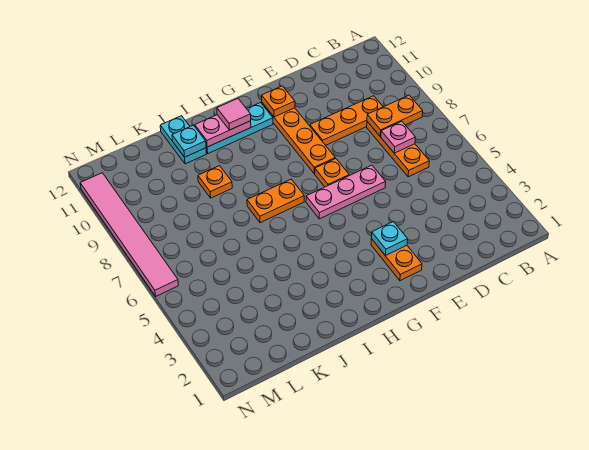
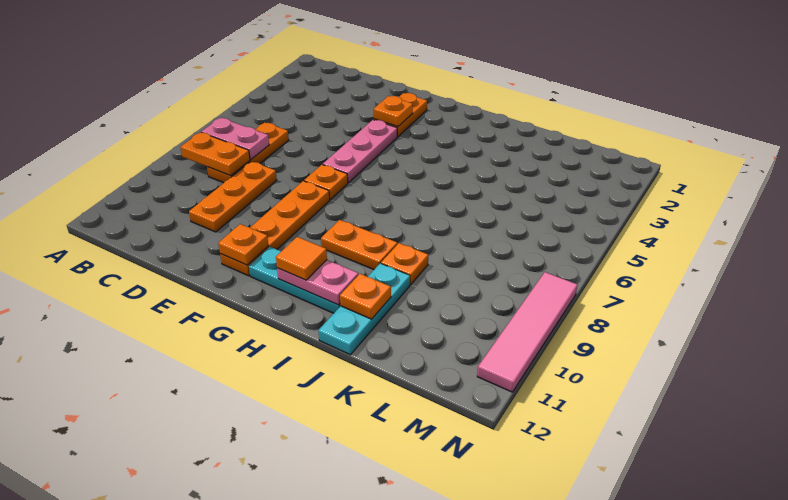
pink plate C7 level 2 -> pink plate B7:C7 level 2
orange plate C9:E9 level 1 -> orange plate D8:D10 level 1
pink plate E6:G6 level 1 -> pink plate F4:F6 level 1
cyan plate F3 level 2 -> orange plate F3 level 2
orange plate H7:I7 level 1 -> orange plate H9:I9 level 1
pink tile H11 level 3 -> orange tile H11 level 3
cyan plate J11:J12 level 1 -> cyan plate J10:J12 level 1
cyan plate J11 level 2 -> orange plate J11 level 2
pink tile N6:N11 level 1 -> pink tile N8:N11 level 1

